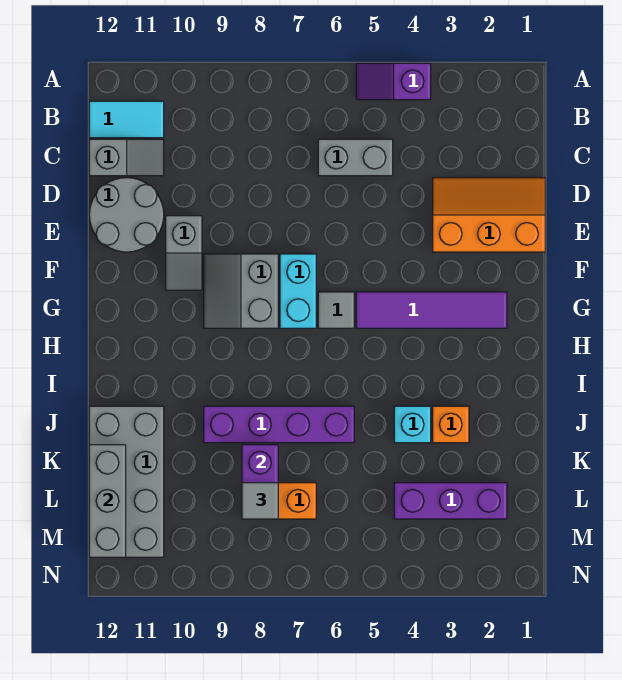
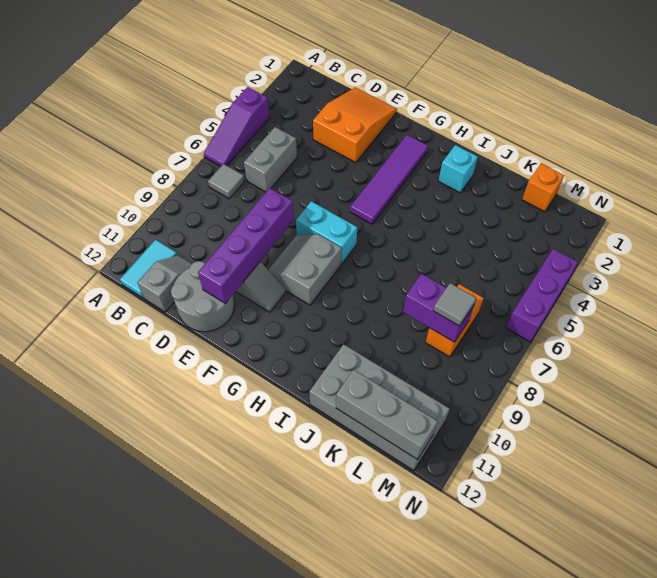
purple slope A4:A5 level 1 top 4 -> purple slope A4:A6 level 1 top 4
orange slope D1:E3 level 1 top E -> orange slope D1:E3 level 1 top 3
grey slope F8:G9 level 1 top 8 -> grey slope F8:G9 level 1 top G
grey tile G6 level 1 -> grey tile B7 level 1
orange brick J3 level 1 -> orange brick L1 level 1
cyan brick J4 level 1 -> cyan brick I2 level 1
purple brick J6:J9 level 1 -> purple brick E8:E11 level 2
purple brick L2:L4 level 1 -> purple brick N4:N6 level 1

